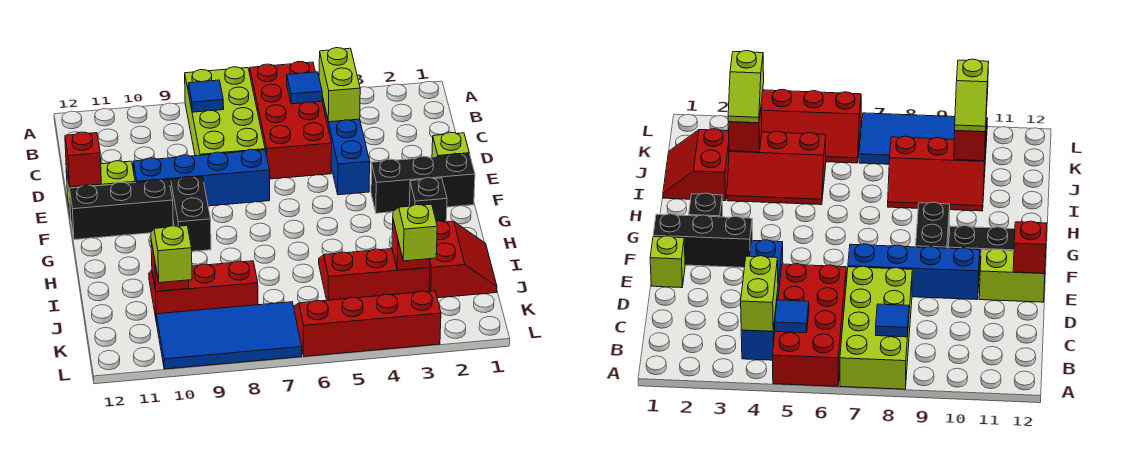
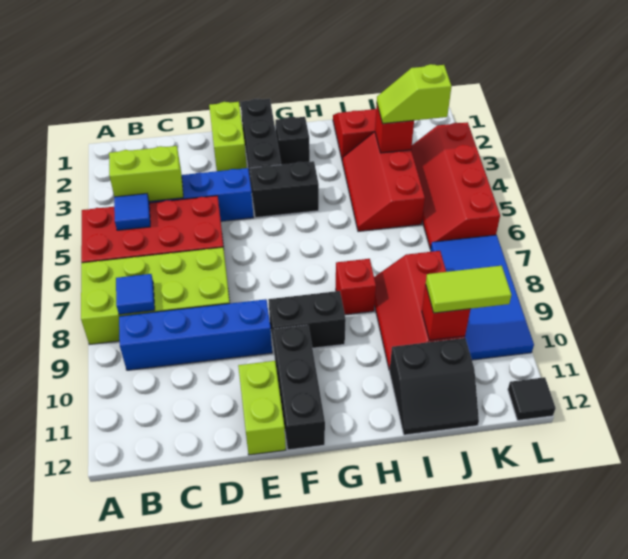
lime brick E1 level 1 -> lime brick E1:E2 level 1
blue brick E7:E10 level 1 -> blue brick B9:E9 level 1
red brick E12 level 2 -> red brick H8 level 1
none -> black brick F4:G4 level 1
none -> black slope I11:J12 level 1 top 11
lime slope J10:K10 level 3 top K -> lime tile J10:K10 level 3
none -> black tile L12 level 1

